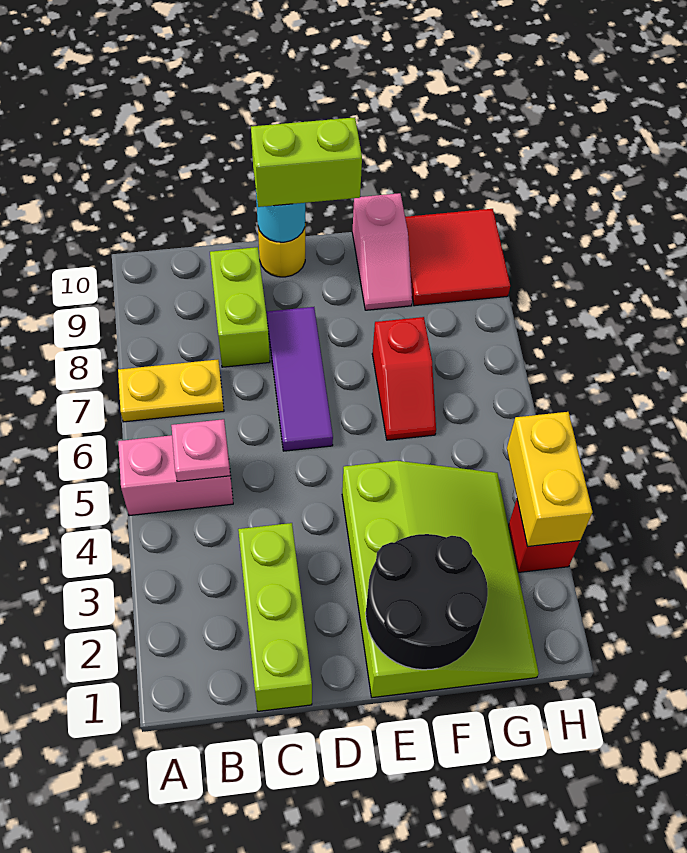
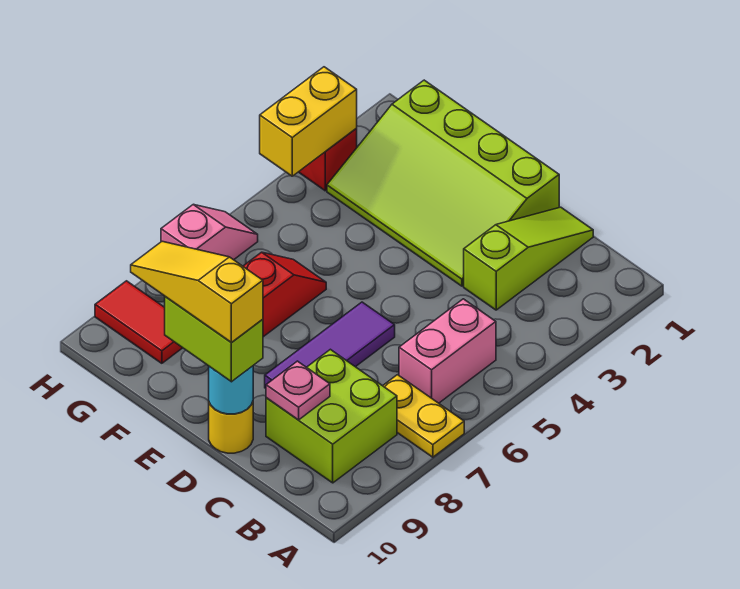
pink brick A5:B5 level 1 -> pink brick B5:B6 level 1
pink plate B5 level 2 -> pink plate C9 level 2
lime brick C1:C3 level 1 -> lime slope C1:C3 level 1 top 3
lime brick C8:C9 level 1 -> lime brick B8:C9 level 1
none -> yellow slope D10:F10 level 4 top D
lime slope E1:G4 level 1 top E -> lime slope D1:G3 level 1 top 1
black round brick E1:F2 level 2 -> none
pink slope F9:F10 level 1 top 10 -> pink slope H6:H7 level 1 top 7
red tile G9:H10 level 1 -> red tile G9:H9 level 1

